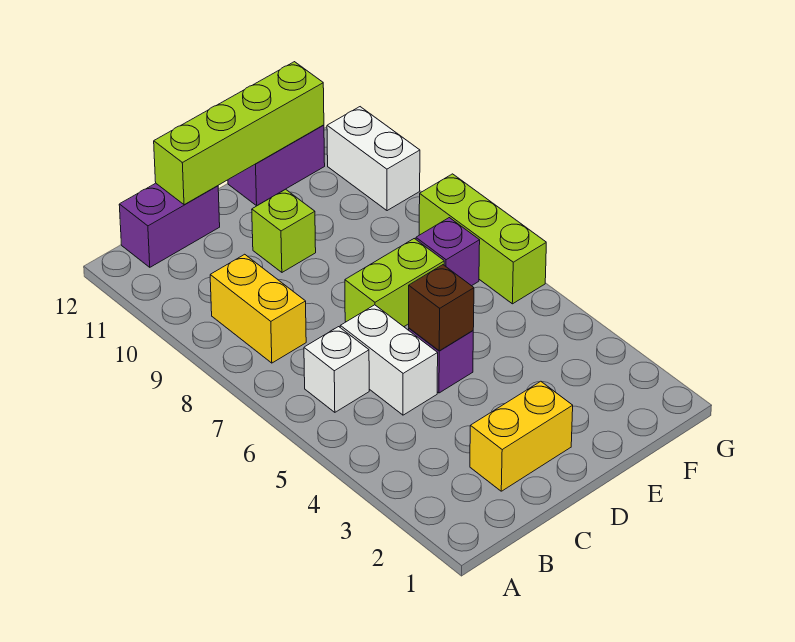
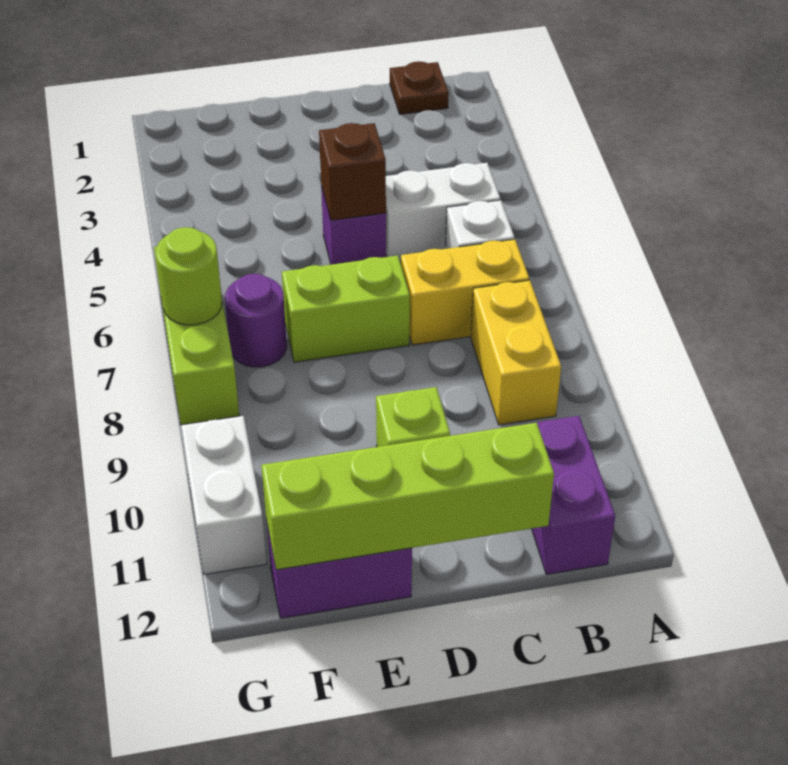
none -> brown plate B1 level 1
purple brick B12:C12 level 1 -> purple brick B11:B12 level 1
yellow brick C2:D2 level 1 -> yellow brick B7:C7 level 1
white brick C5:C6 level 1 -> white brick B5:C5 level 1
purple brick F7 level 1 -> purple round brick F7 level 1
none -> lime round brick G7 level 2

